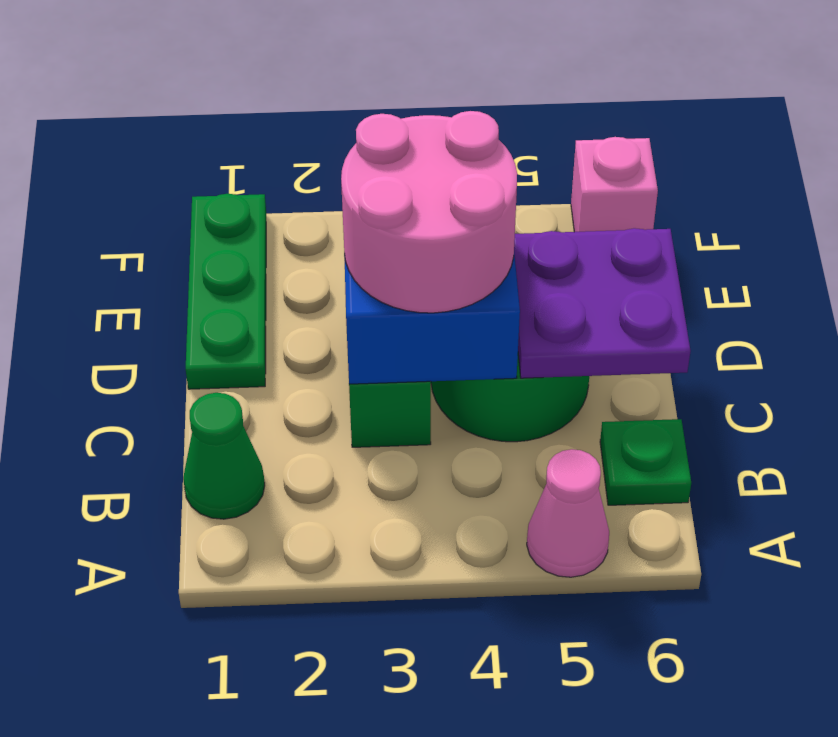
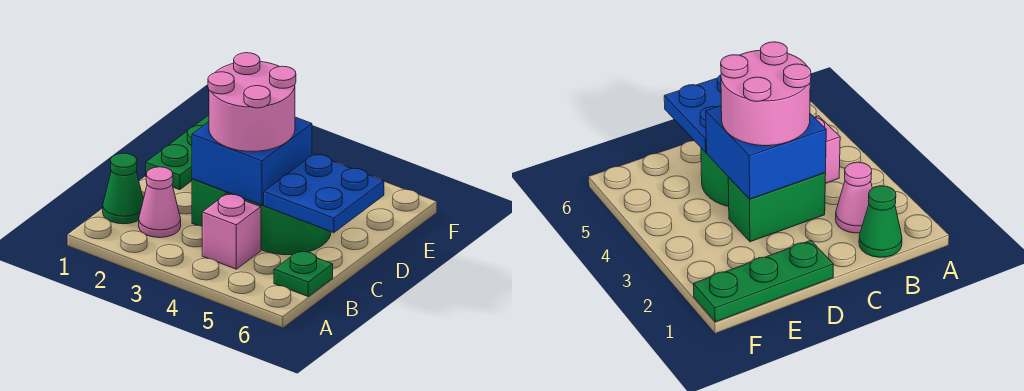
pink cone A5 level 1 -> pink cone B2 level 1
purple plate C5:D6 level 2 -> blue plate C5:D6 level 2
pink brick F6 level 1 -> pink brick B4 level 1

